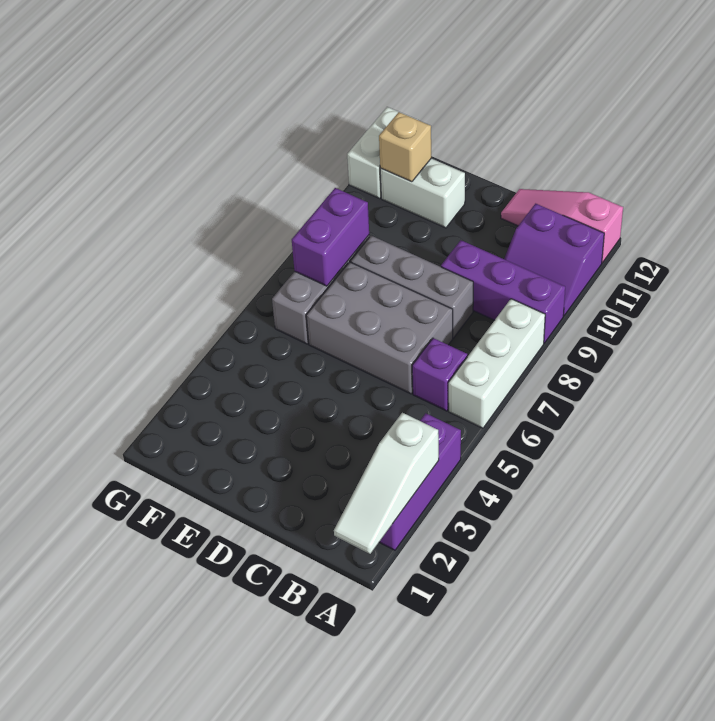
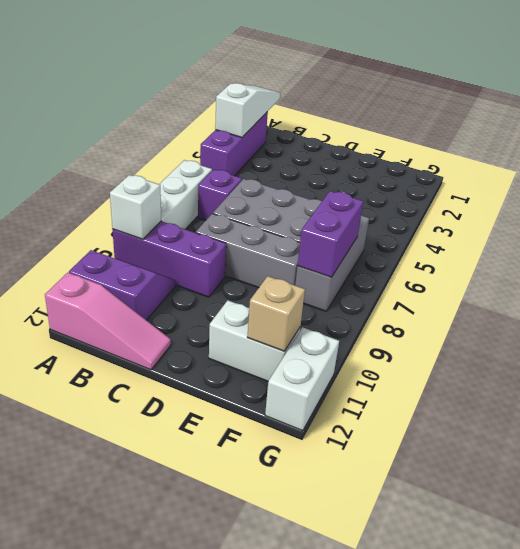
none -> white brick A9 level 2

